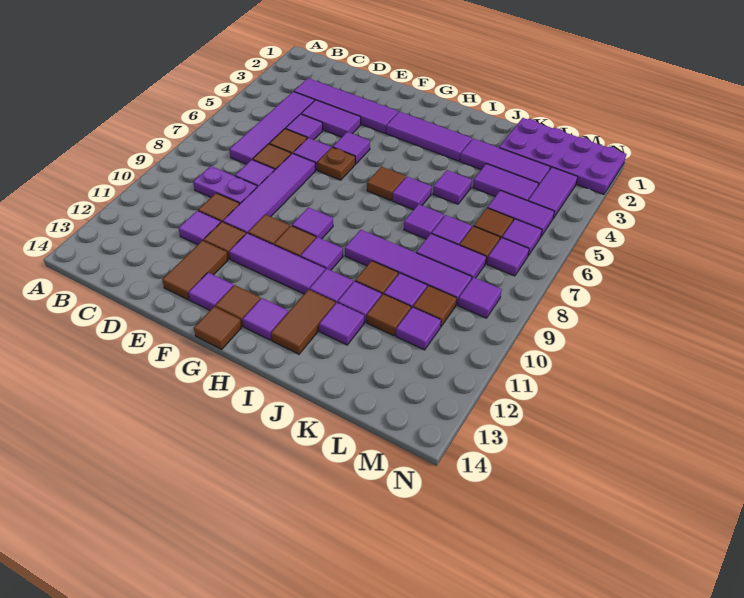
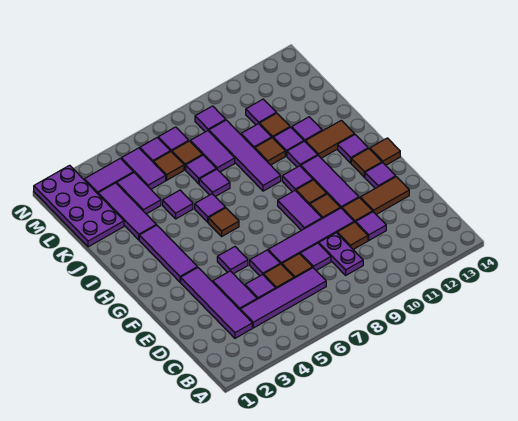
brown plate F6 level 1 -> none
purple tile G9 level 1 -> purple tile F9:G9 level 1
brown tile L10 level 1 -> none

